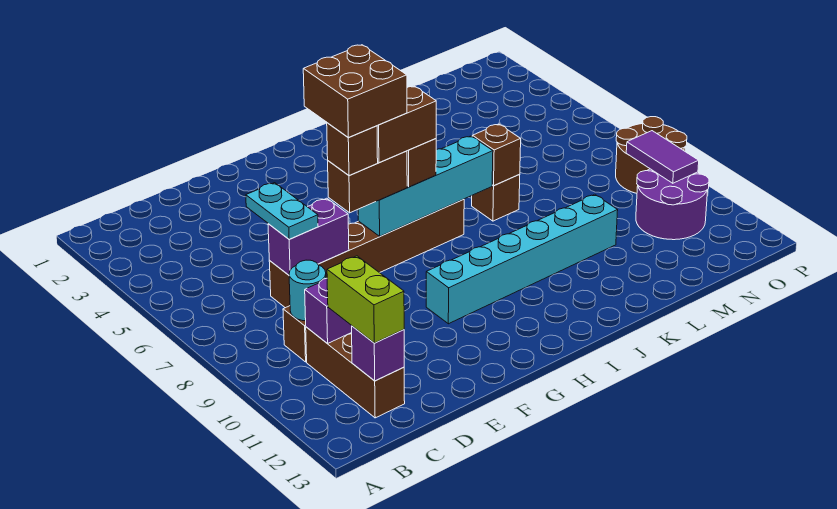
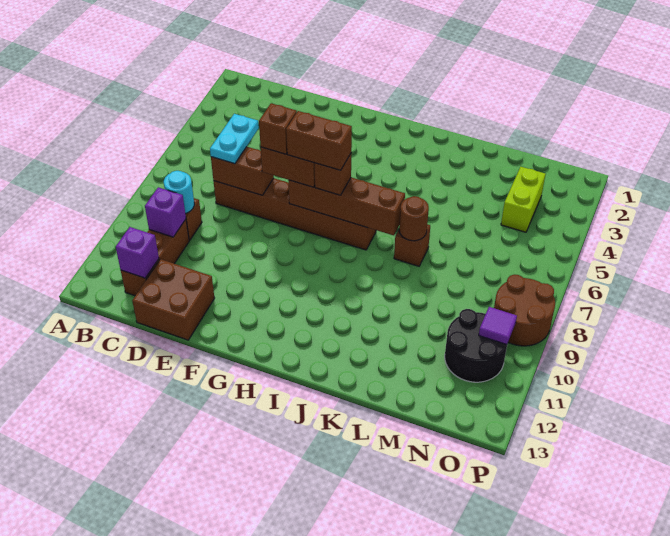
lime brick C11:C12 level 3 -> lime brick N3:N4 level 1
purple brick D7:E7 level 2 -> brown brick D7:E7 level 2
brown brick F6:G7 level 5 -> brown brick D12:E13 level 1
cyan brick G7:J7 level 2 -> brown brick G7:J7 level 2
cyan brick G10:L10 level 1 -> none
brown brick K7 level 2 -> brown round brick K7 level 2
purple round brick N10:O11 level 1 -> black round brick N10:O11 level 1
purple tile O9:O10 level 2 -> purple tile O10 level 2

